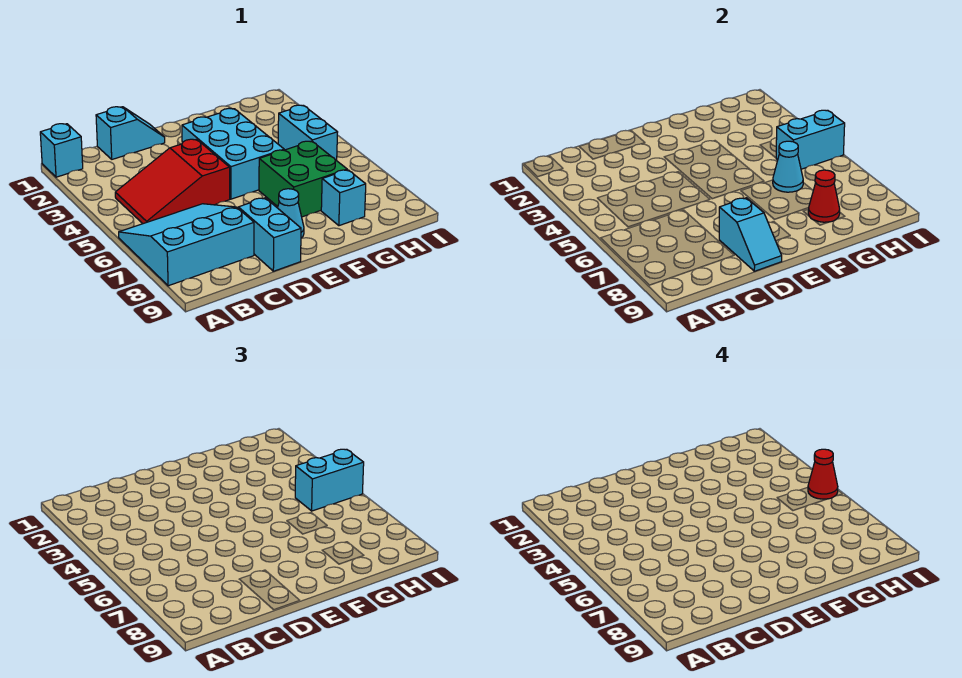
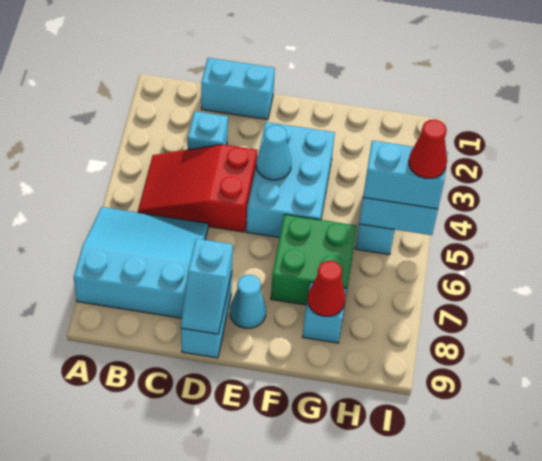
cyan brick A1 level 1 -> cyan brick C3 level 1
cyan slope C1:D1 level 1 top C -> cyan brick C1:D1 level 1
cyan cone G6 level 2 -> cyan cone E4 level 2

